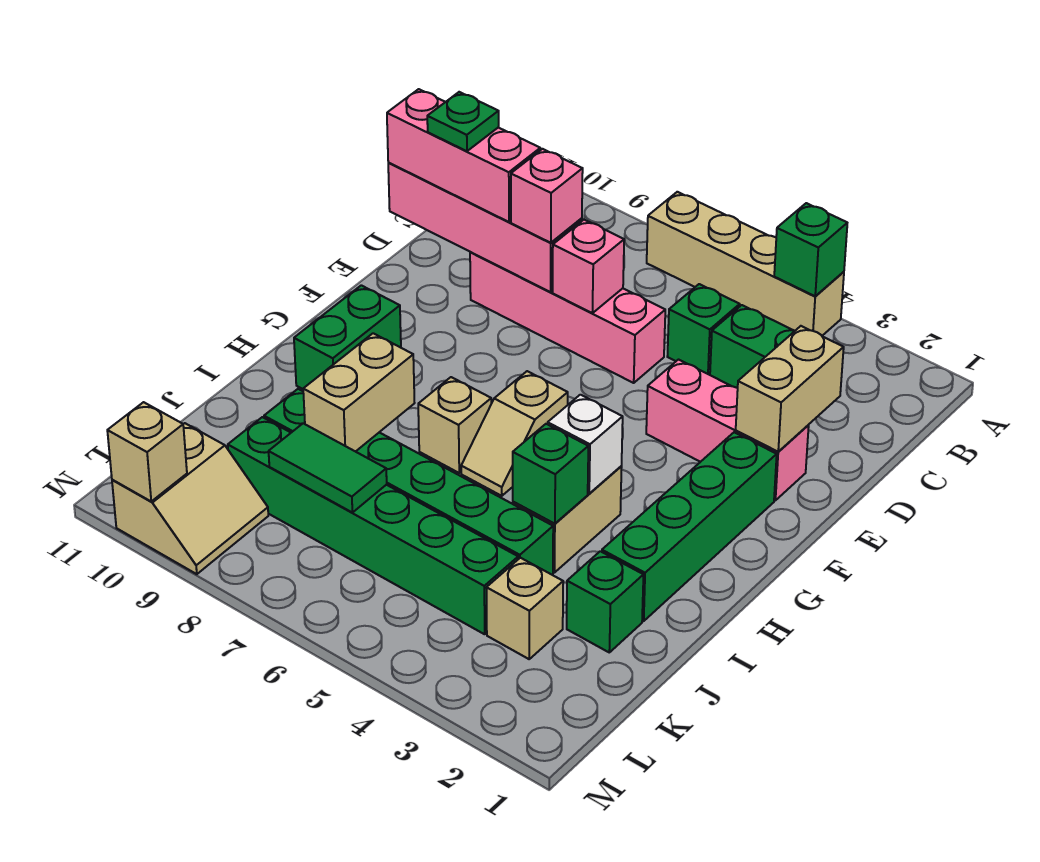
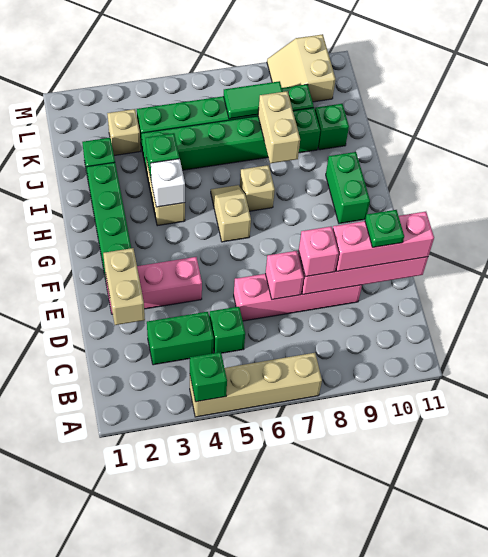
none -> green brick J10 level 1
tan brick M10 level 2 -> none

